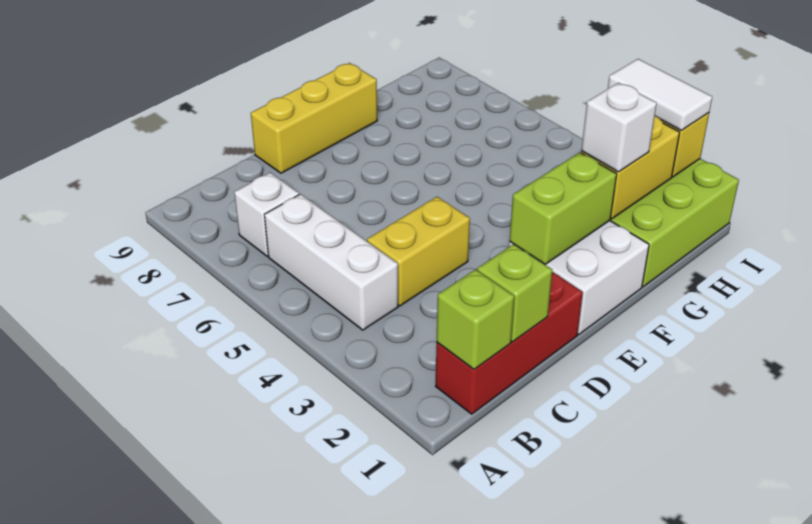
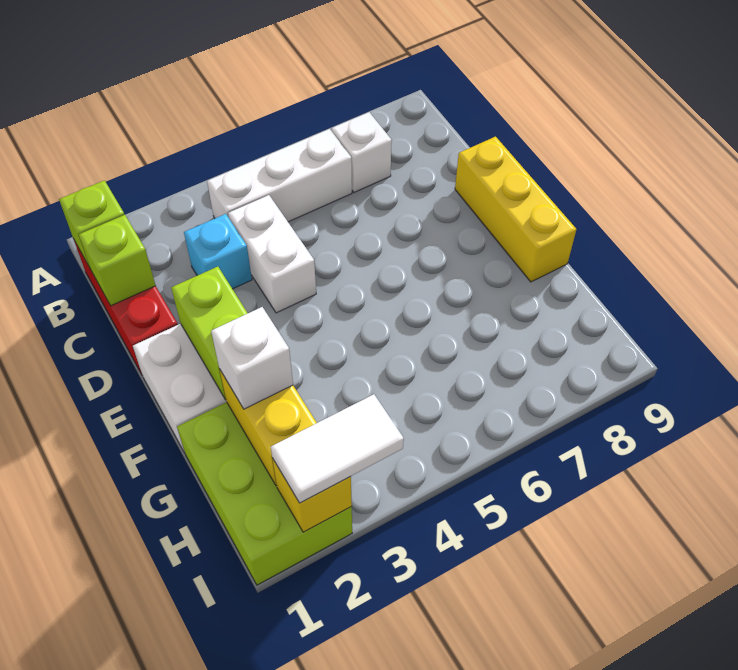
none -> cyan brick C3 level 1
yellow brick C4:D4 level 1 -> white brick C4:D4 level 1

